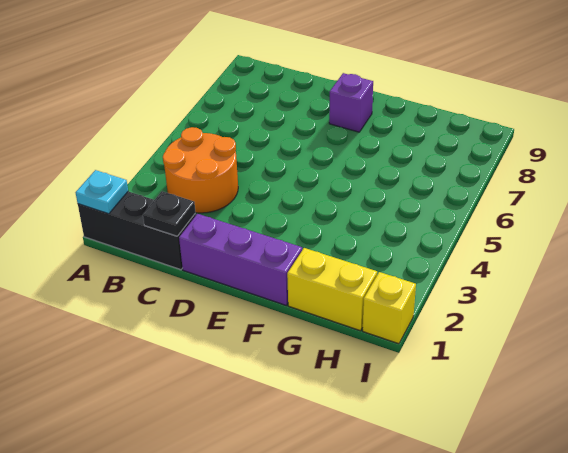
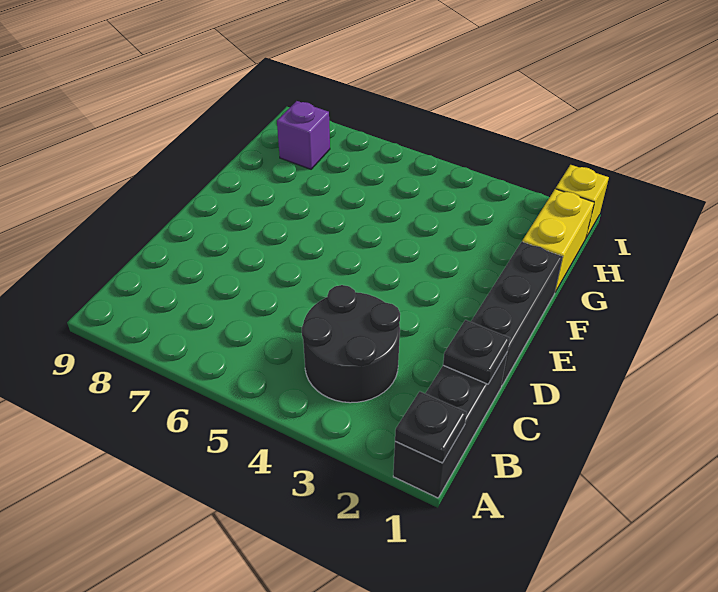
cyan plate A1 level 2 -> black plate A1 level 2
orange round brick B3:C4 level 1 -> black round brick B3:C4 level 1
purple brick D1:F1 level 1 -> black brick D1:F1 level 1
purple brick E8 level 1 -> purple brick H8 level 1

